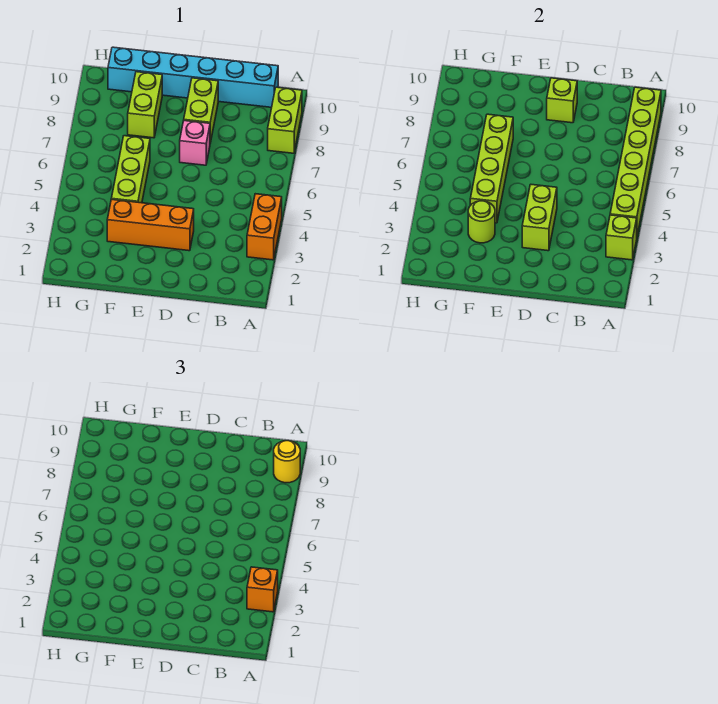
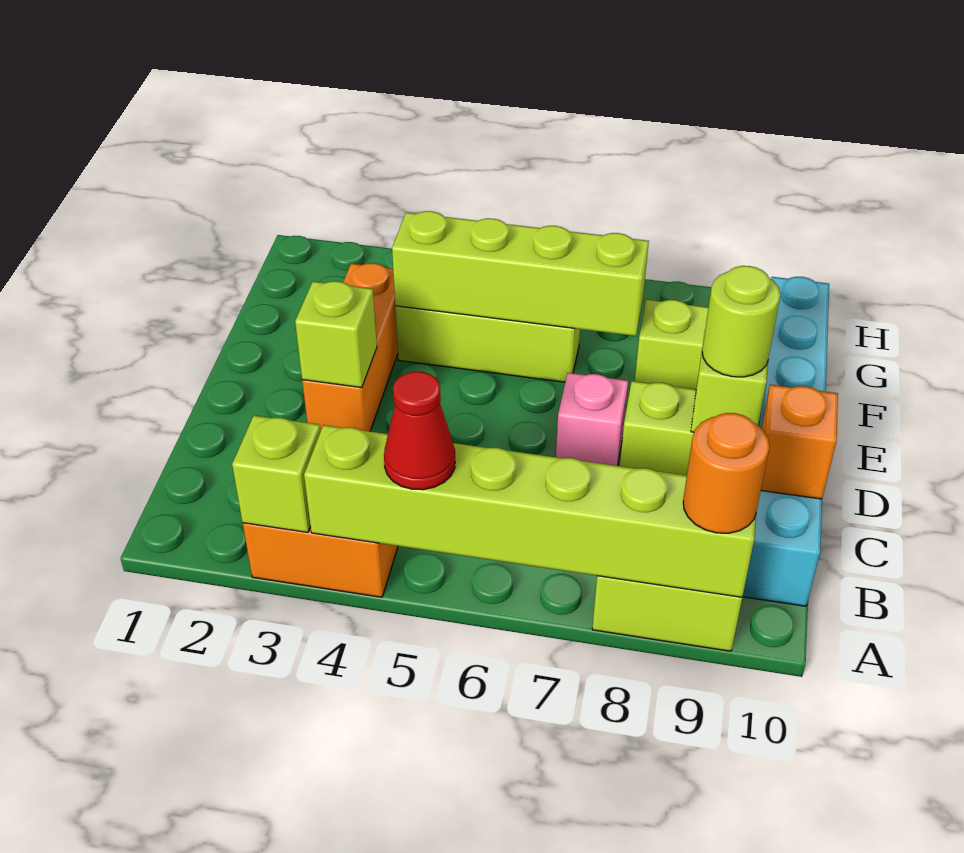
orange brick A3 level 3 -> orange brick C10 level 2
none -> red cone A5 level 3
yellow round brick A9 level 3 -> orange round brick A9 level 3
lime brick D3:D4 level 2 -> lime brick D3 level 2
lime round brick F3 level 2 -> lime round brick D9 level 3

